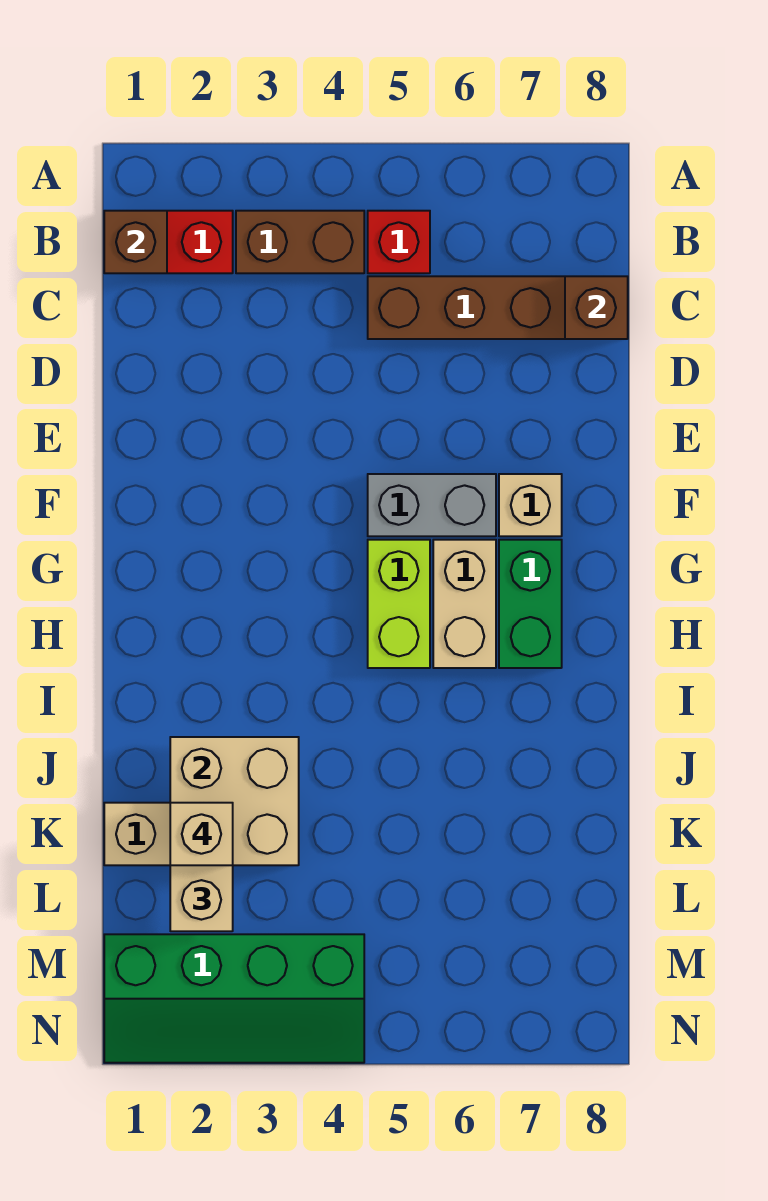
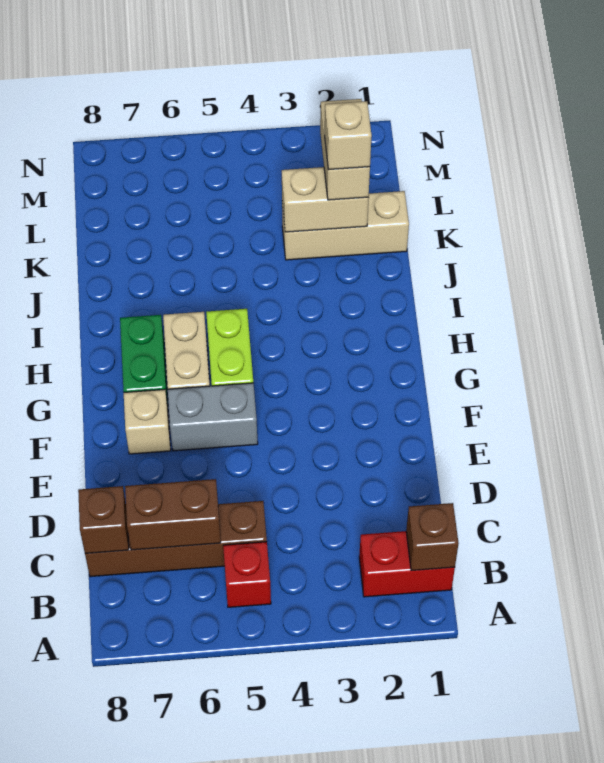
brown brick B3:B4 level 1 -> brown brick C6:C7 level 2
tan brick J2:K3 level 2 -> tan brick K2:K3 level 2
green slope M1:N4 level 1 top M -> none

